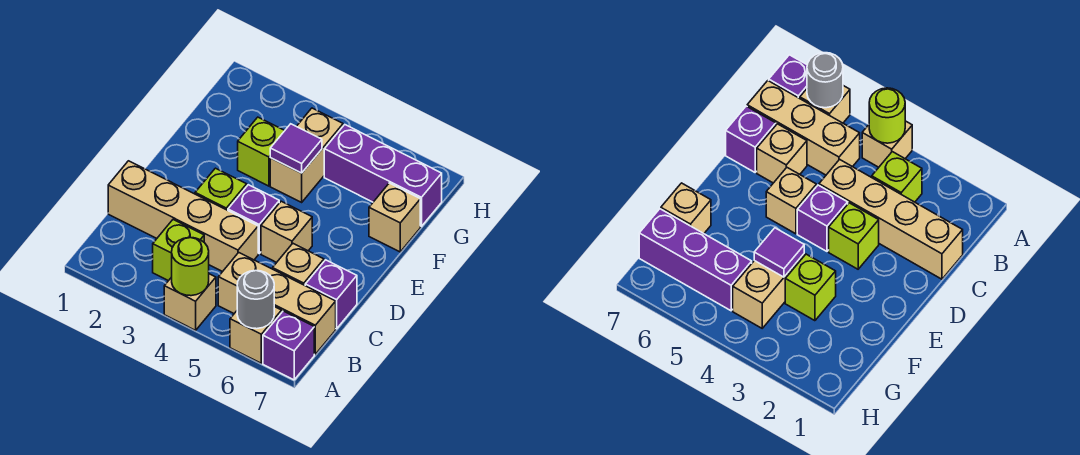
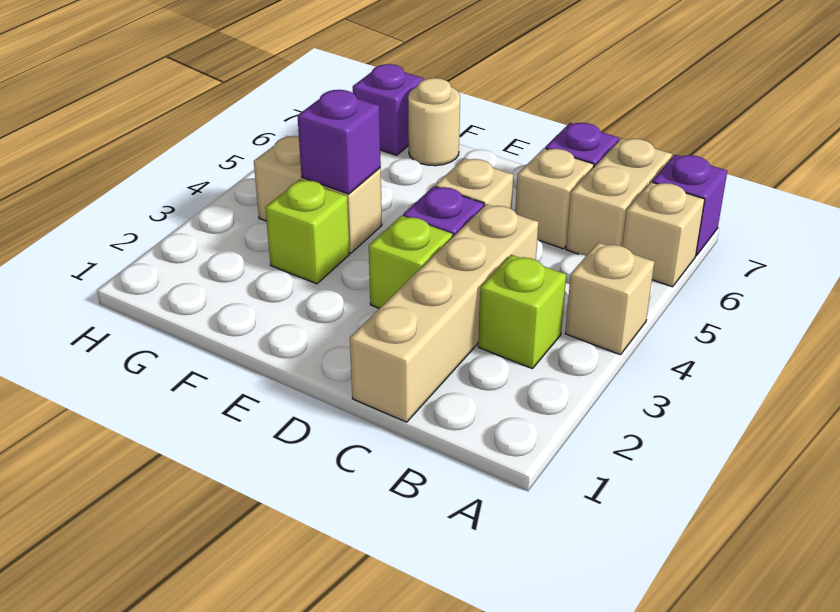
lime round brick A4 level 2 -> none
grey round brick A6 level 2 -> none
tan brick B5:B7 level 1 -> tan brick B6:B7 level 1
purple tile F4 level 2 -> purple brick F4 level 2
tan brick F7 level 1 -> tan round brick F7 level 1
purple brick G5:G7 level 1 -> purple brick G7 level 1

